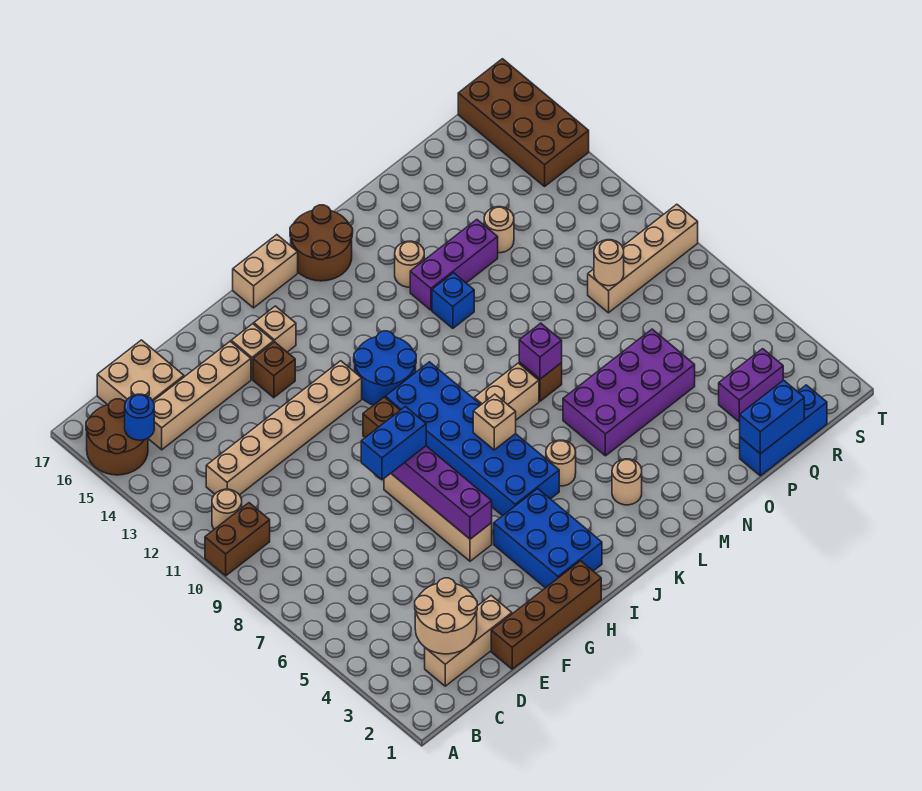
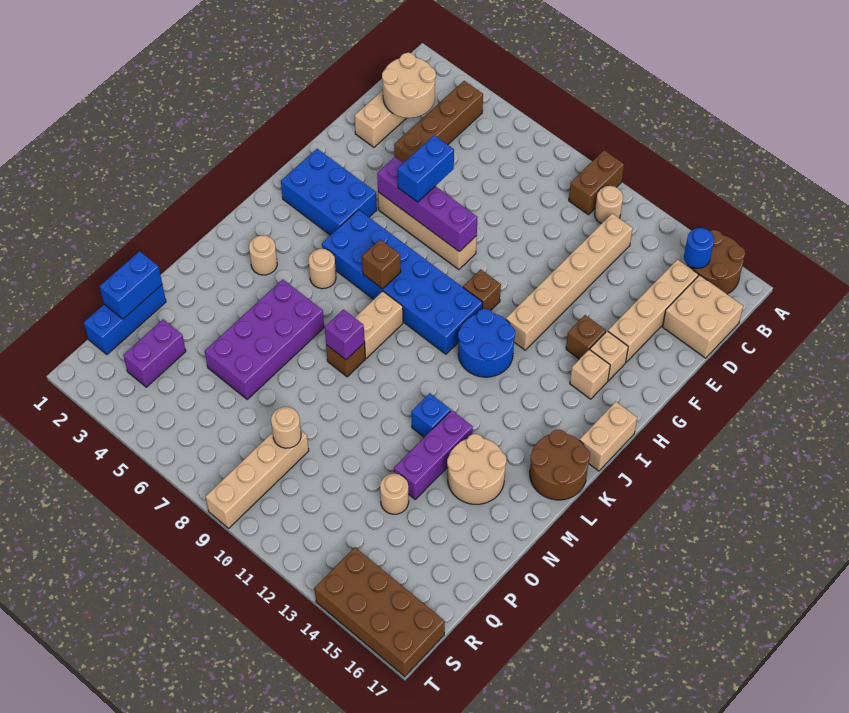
brown brick E1:H1 level 1 -> brown brick B4:E4 level 1
blue brick F8:G8 level 3 -> blue brick F6:G6 level 3
tan brick J7 level 2 -> brown brick J7 level 2
tan round brick M14 level 1 -> tan round brick M14:N15 level 1

